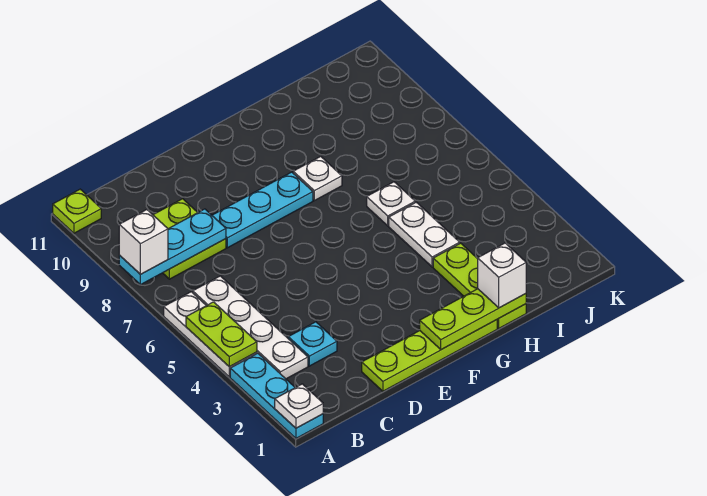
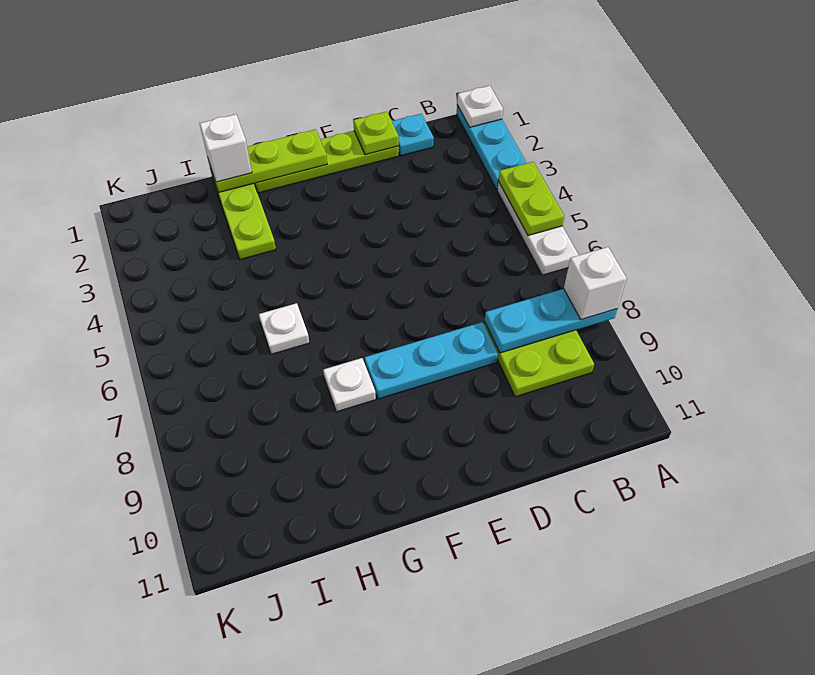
lime plate A11 level 1 -> lime plate D1 level 2
white plate B3:B6 level 1 -> none
cyan plate C3 level 1 -> cyan plate C1 level 1
white plate H4:H5 level 1 -> none

